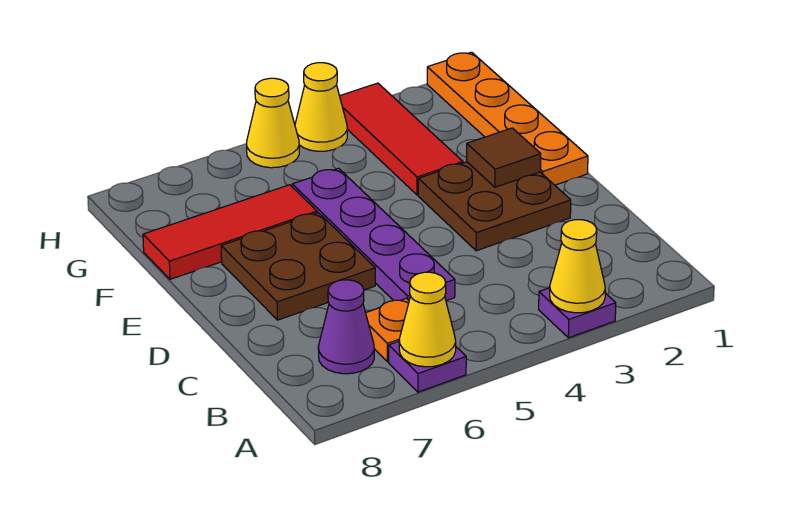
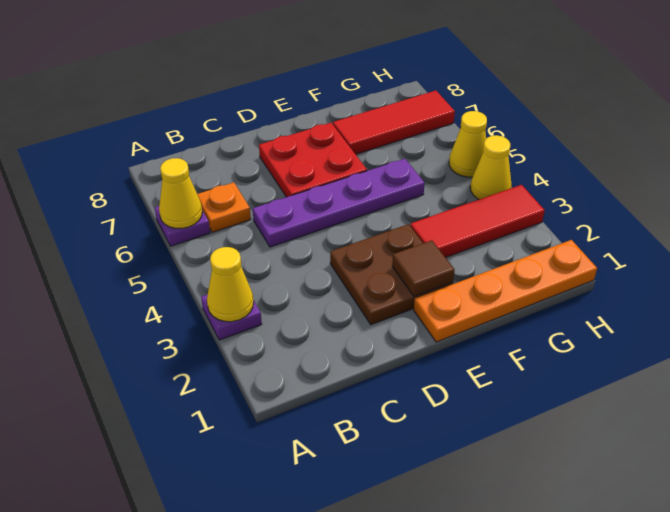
purple cone B7 level 1 -> none
brown plate D6:E7 level 1 -> red plate D6:E7 level 1
red tile F6:F8 level 1 -> red tile F7:H7 level 1

